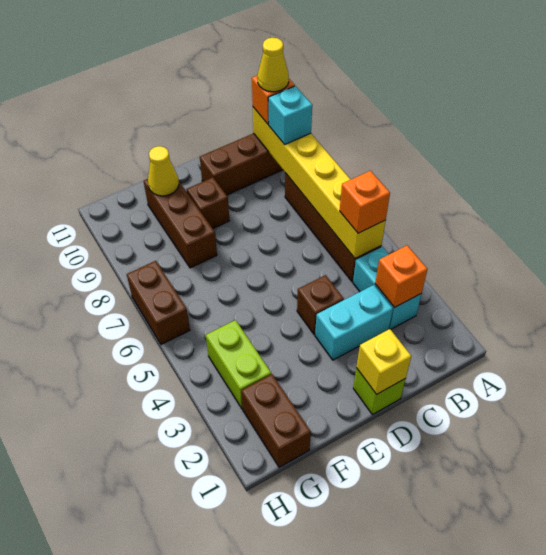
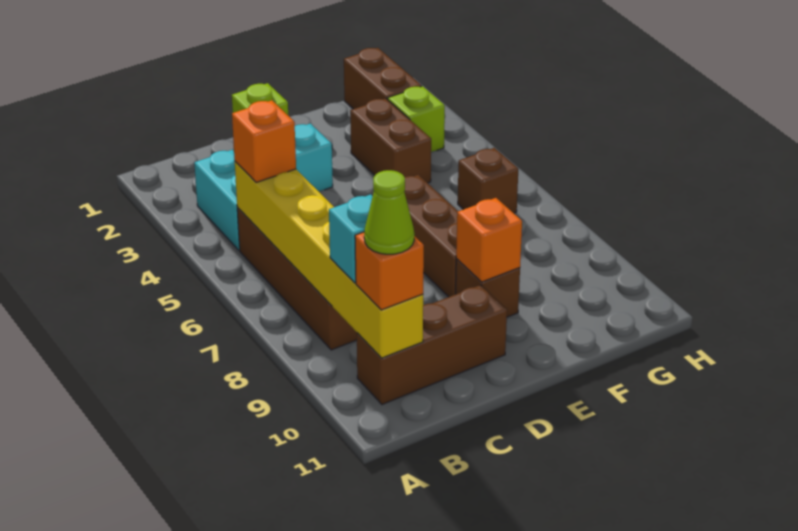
orange brick B3 level 2 -> orange brick E9 level 2
yellow cone B10 level 4 -> lime cone B10 level 4
yellow brick D1 level 2 -> none
brown brick D4 level 1 -> brown brick G6 level 1
brown brick F8:F10 level 1 -> brown brick E6:E8 level 1
yellow cone F10 level 2 -> none
lime brick G3:G4 level 1 -> lime brick G3 level 1
brown brick H6:H7 level 1 -> brown brick F3:F4 level 1

